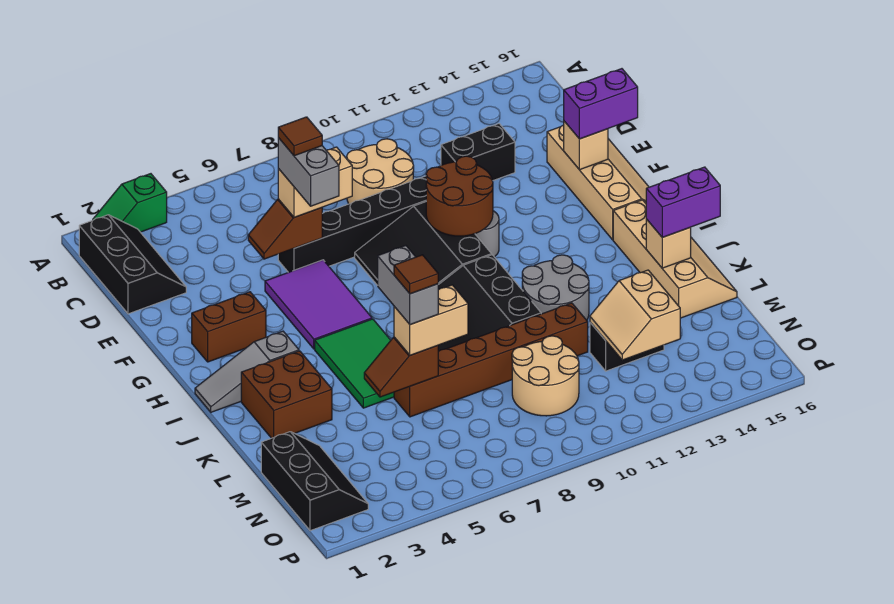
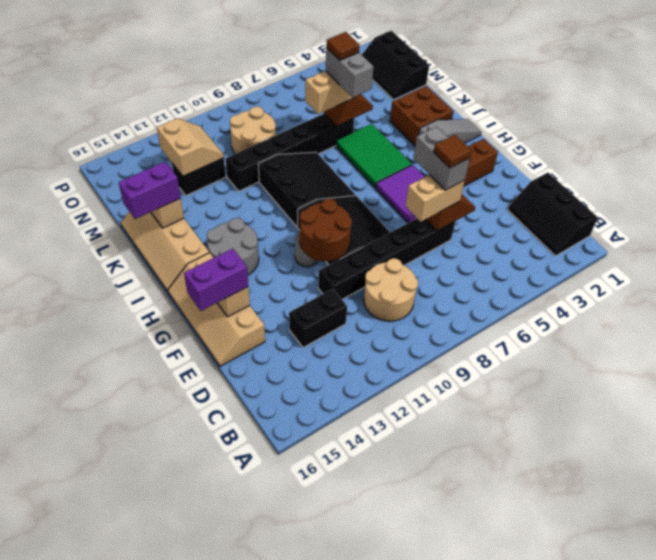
green slope A2:A3 level 1 top 3 -> none
grey round brick J11:K12 level 1 -> grey round brick H13:I14 level 1
brown brick L6:L11 level 1 -> black brick L6:L11 level 1

